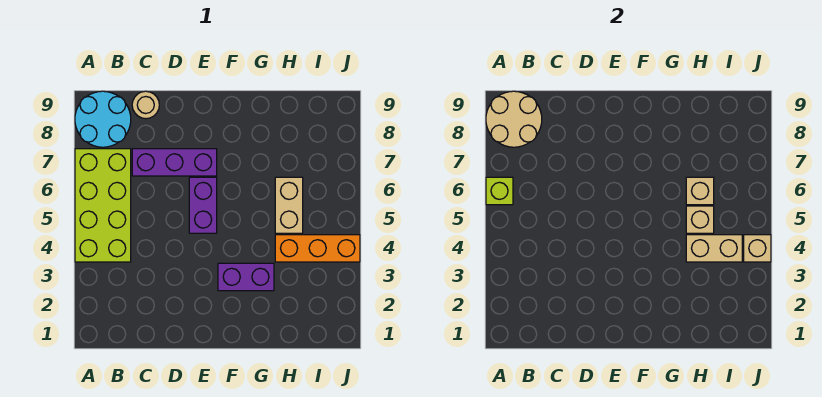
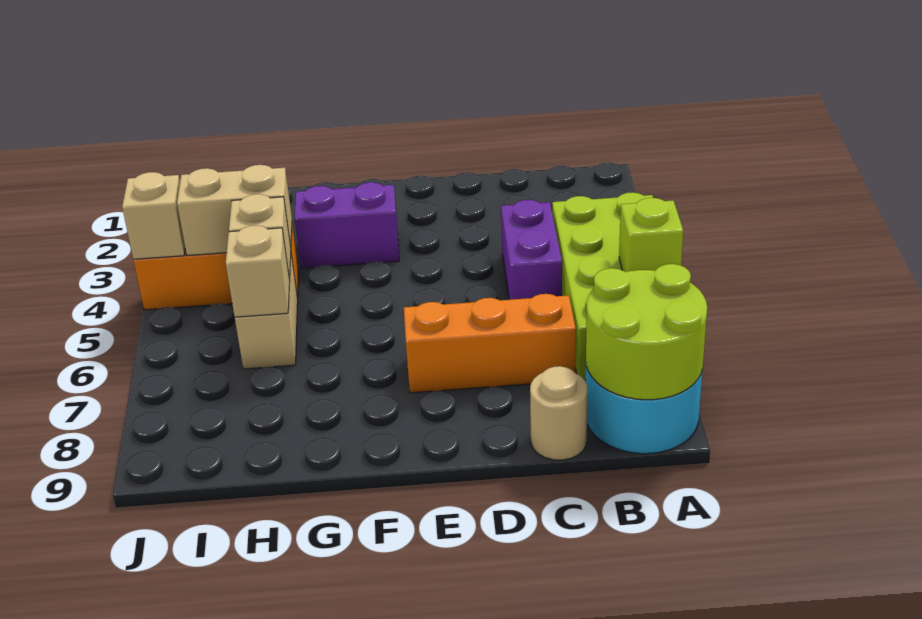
tan round brick A8:B9 level 2 -> lime round brick A8:B9 level 2
purple brick C7:E7 level 1 -> orange brick C7:E7 level 1
purple brick E5:E6 level 1 -> purple brick C4:C5 level 1

